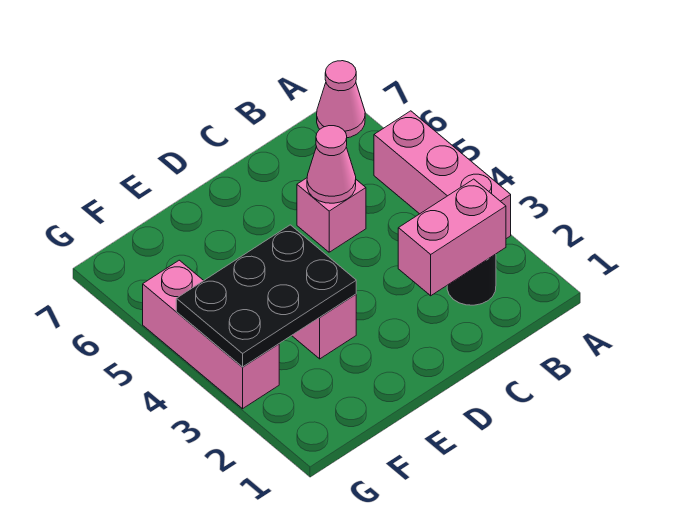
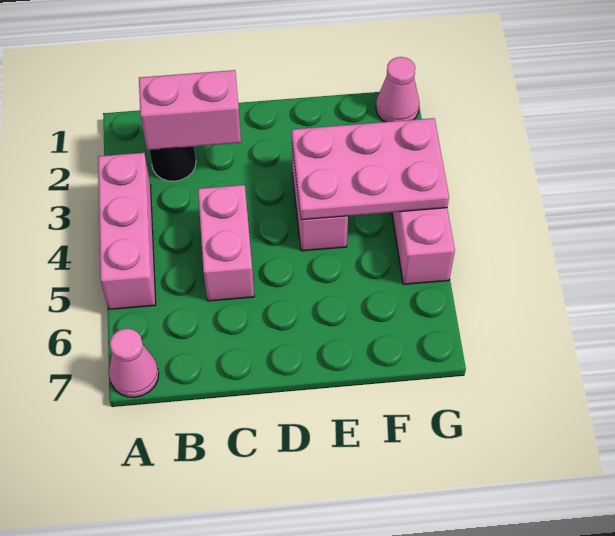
pink brick C5 level 1 -> pink brick C4:C5 level 1
pink cone C5 level 2 -> pink cone G1 level 1
black plate E3:G4 level 2 -> pink plate E3:G4 level 2

